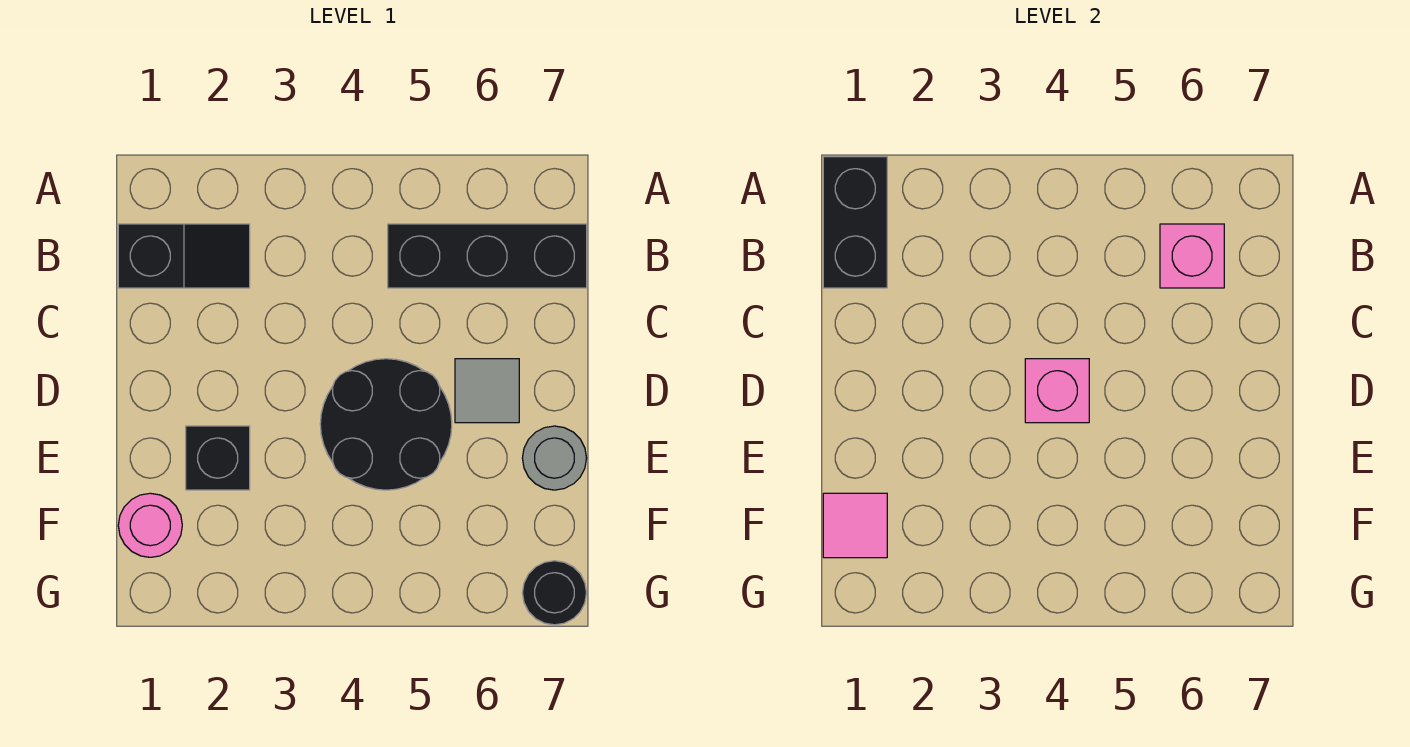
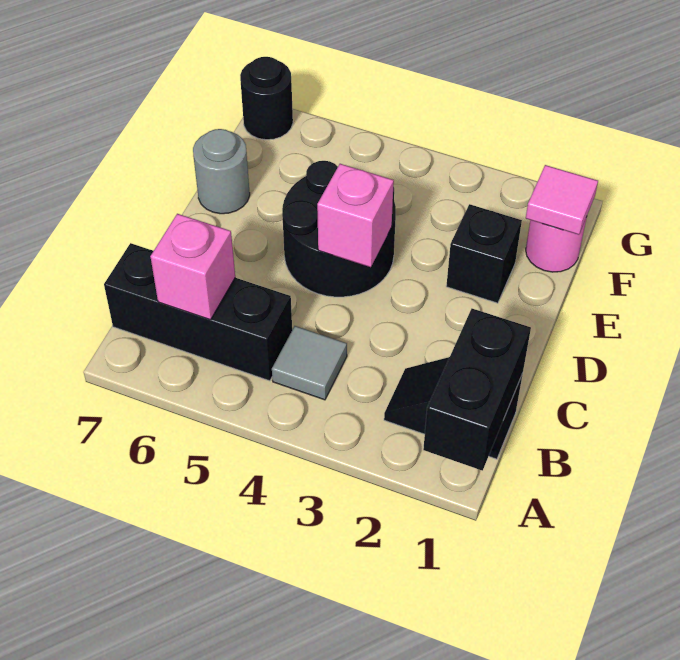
grey tile D6 level 1 -> grey tile B4 level 1

